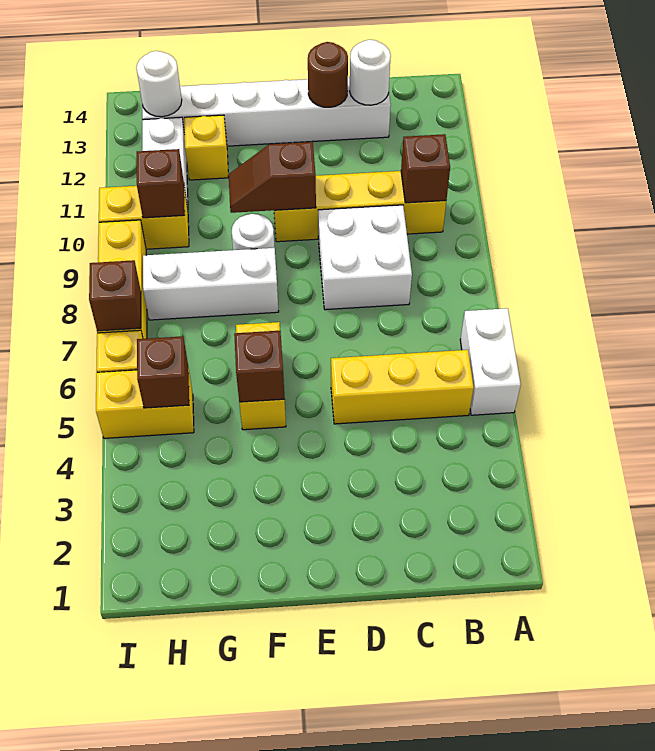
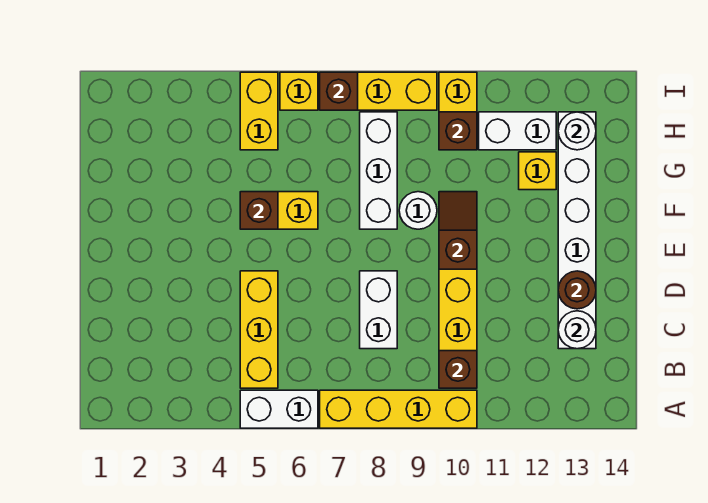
none -> yellow brick A7:A10 level 1
white brick C8:D9 level 1 -> white brick C8:D8 level 1
brown brick H5 level 2 -> none

